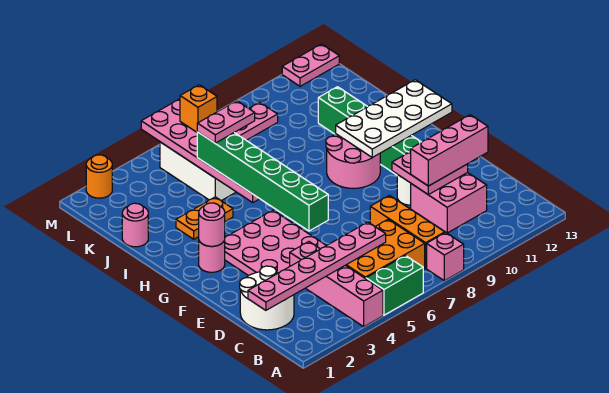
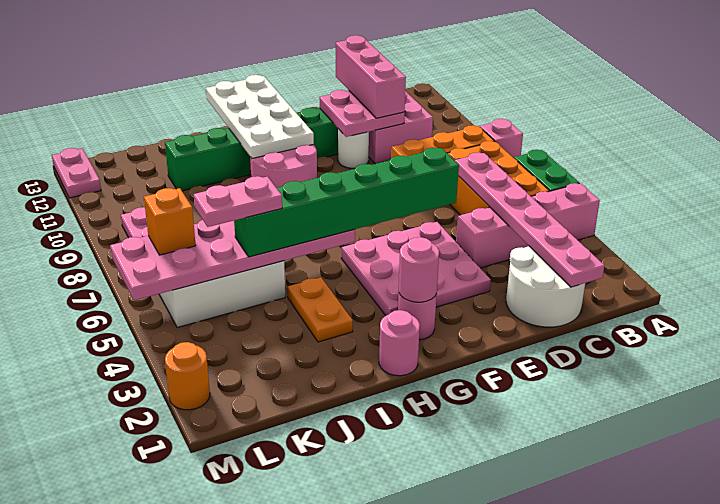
pink round brick J1 level 1 -> pink round brick H1 level 1
pink plate J5:J6 level 4 -> pink plate J5:K5 level 4

